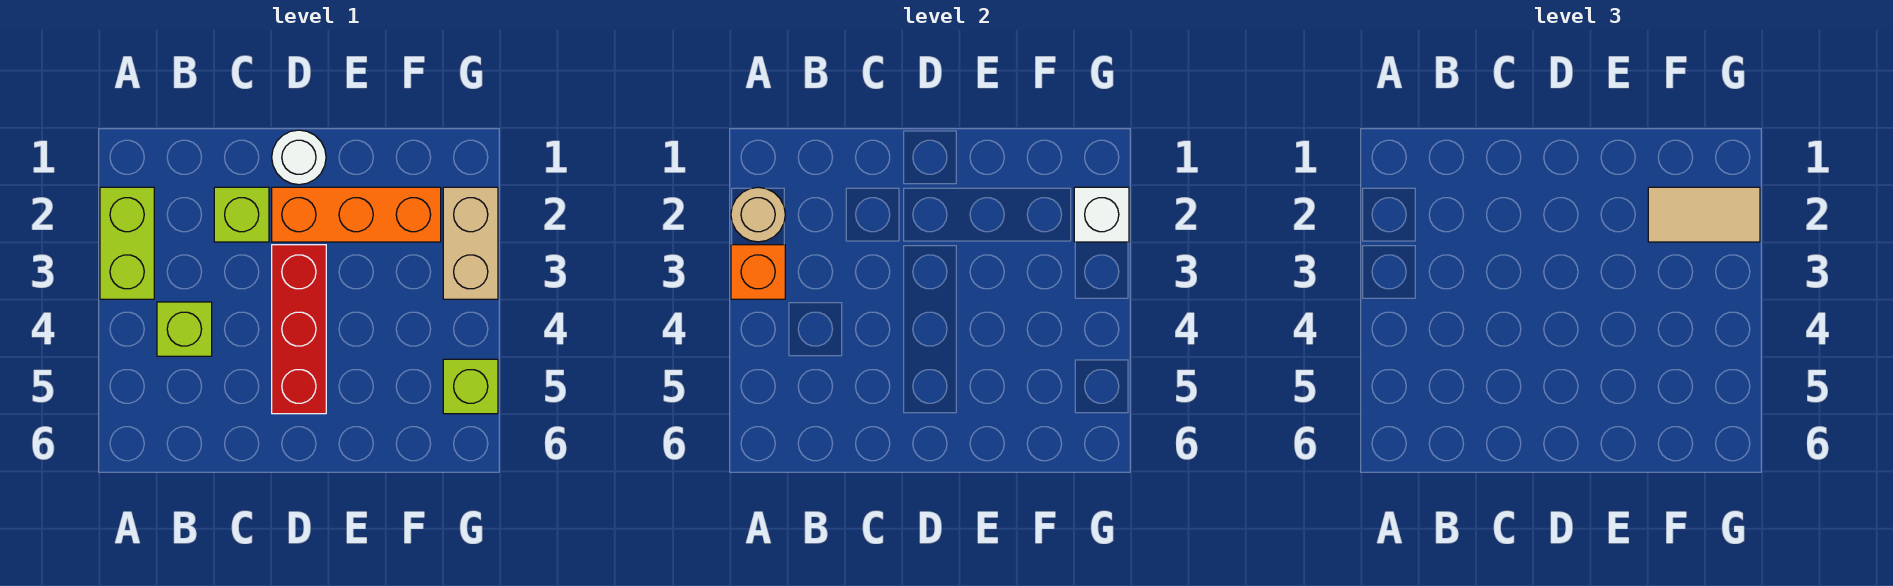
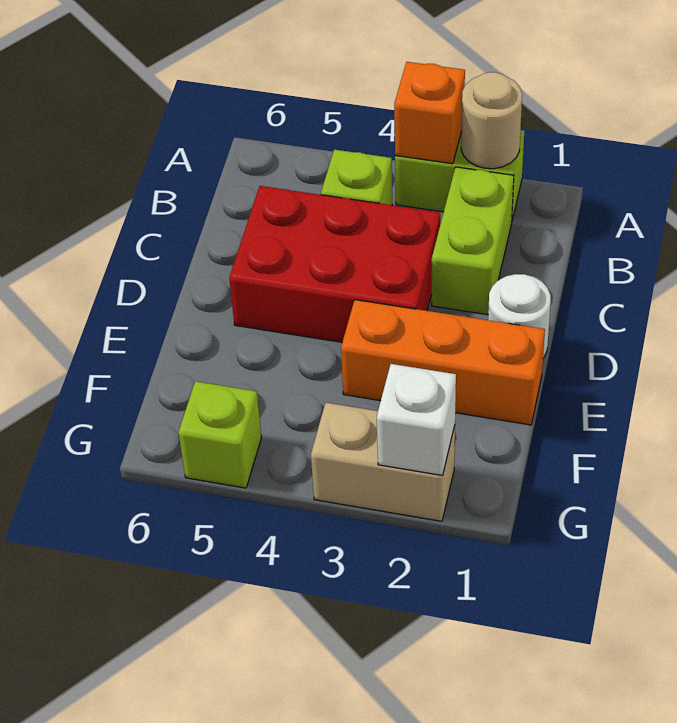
lime brick C2 level 1 -> lime brick B2:C2 level 1
orange brick D2:F2 level 1 -> orange brick E1:E3 level 1
red brick D3:D5 level 1 -> red brick C3:D5 level 1
tan tile F2:G2 level 3 -> none

